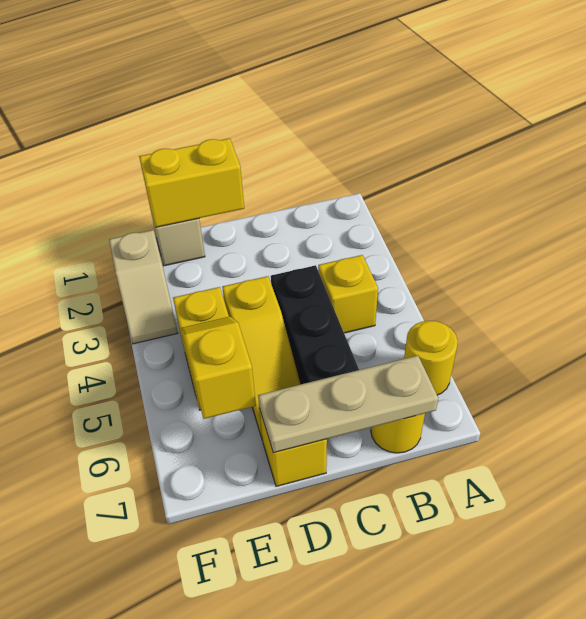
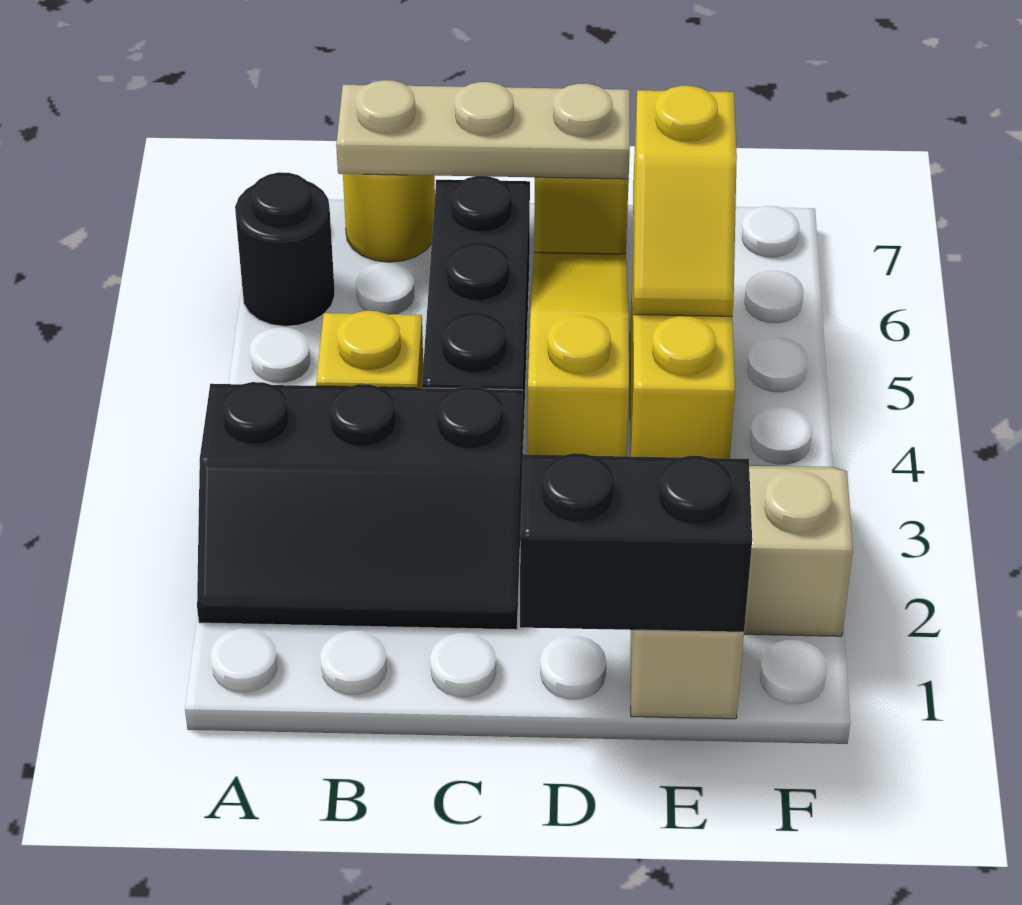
none -> black slope A2:C3 level 1 top 3
yellow round brick A6 level 1 -> black round brick A6 level 1
yellow brick D1:E1 level 2 -> black brick D1:E1 level 2

